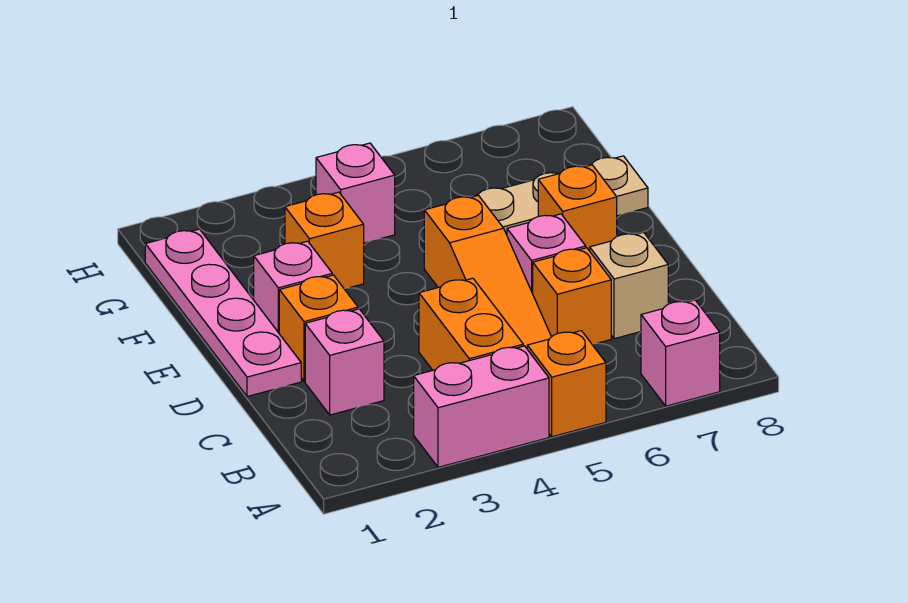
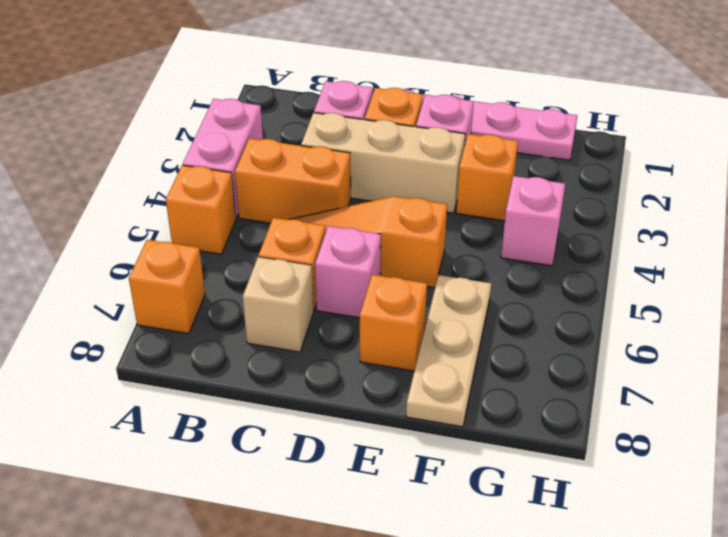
pink brick A7 level 1 -> orange brick A7 level 1
none -> tan brick C3:E3 level 1

